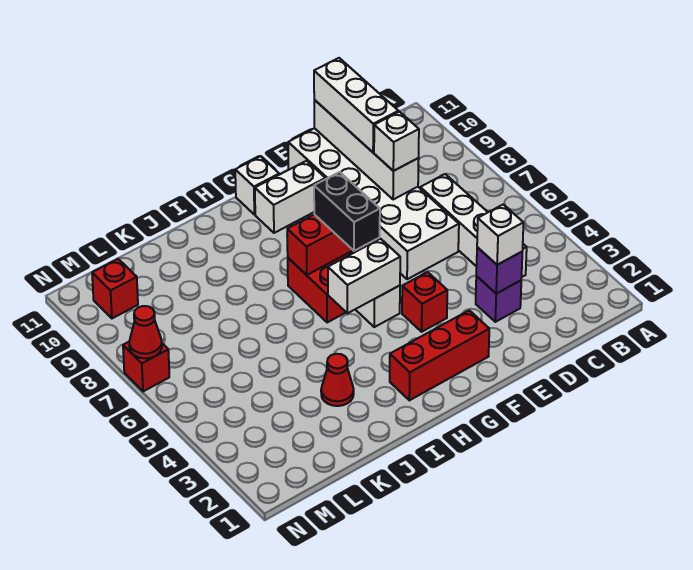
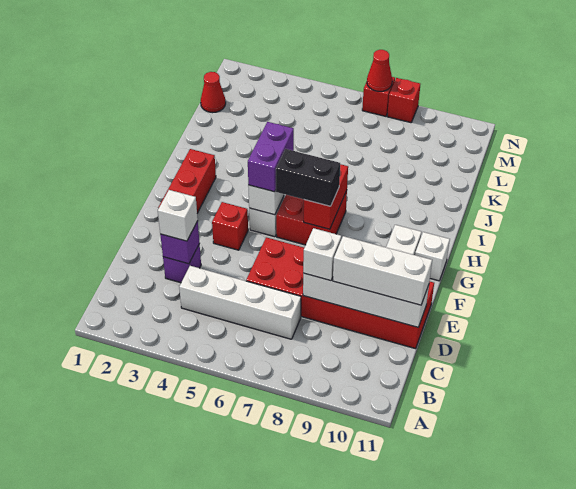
white brick D6:E11 level 1 -> red brick D6:E11 level 1
none -> purple brick G5:H5 level 3
red cone J3 level 1 -> red cone L1 level 1
red brick M10 level 1 -> red brick N8 level 1

